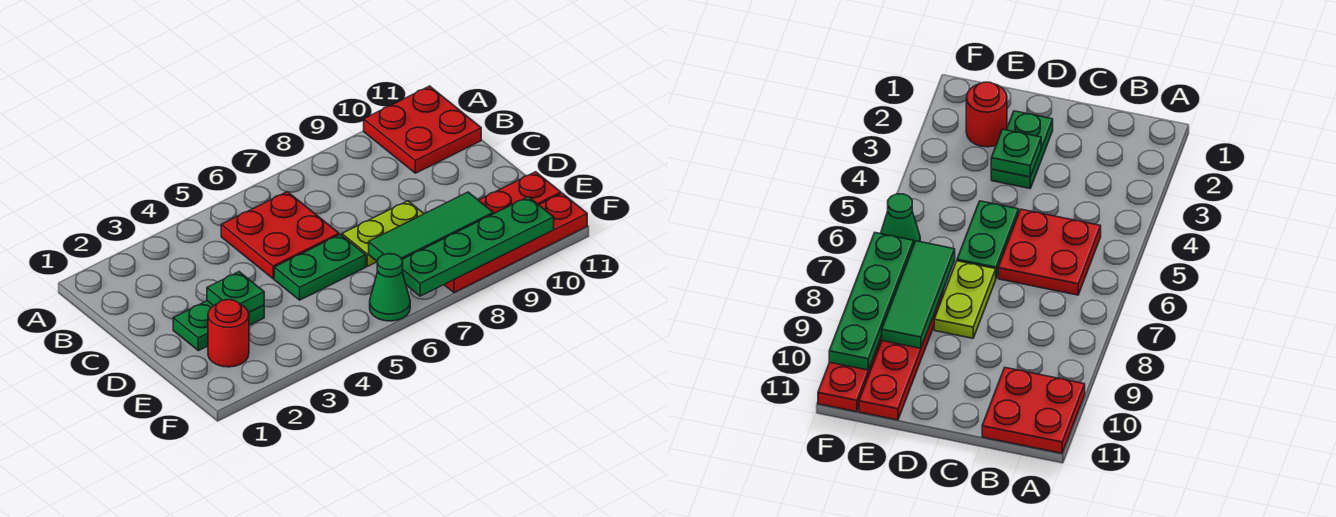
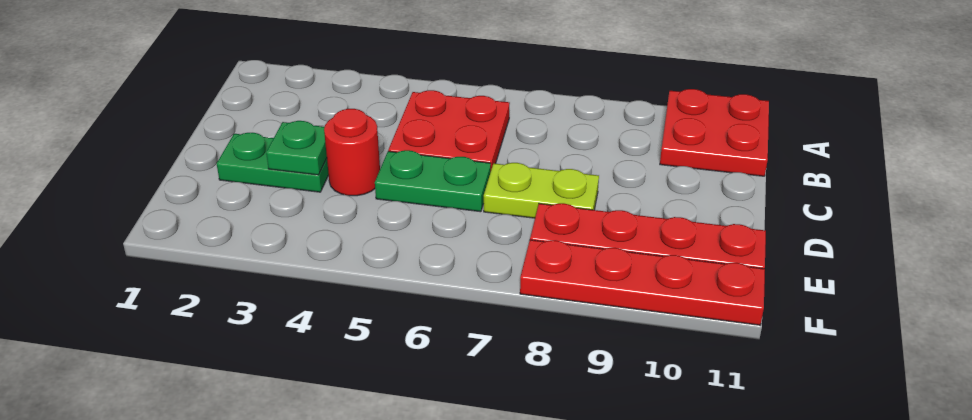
red round brick E2 level 1 -> red round brick D4 level 1
green tile E7:E9 level 2 -> none
green cone F6 level 1 -> none
green plate F7:F10 level 2 -> none

